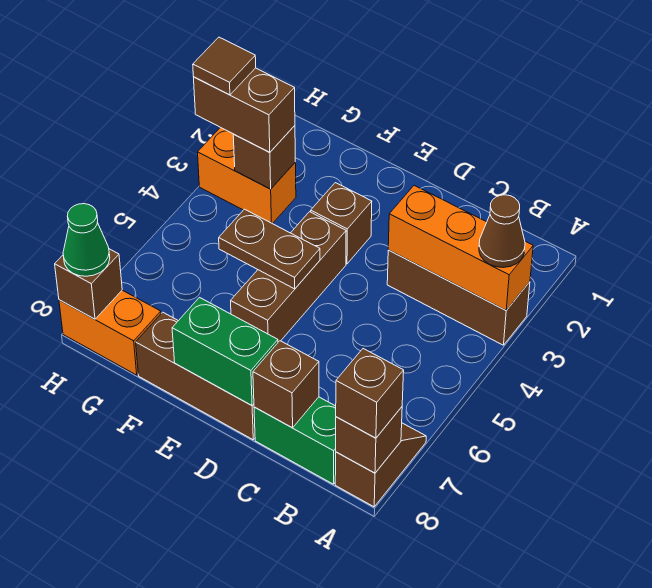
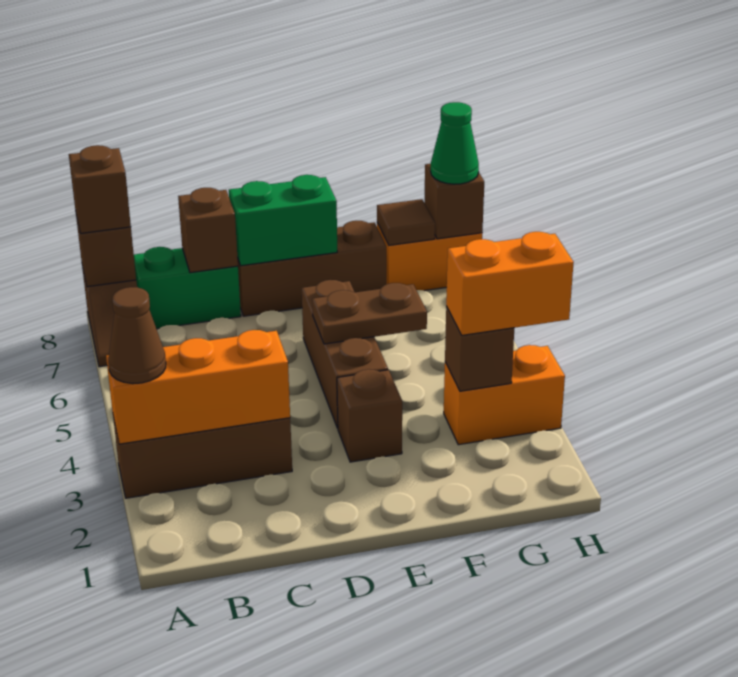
brown brick G3:H3 level 3 -> orange brick G3:H3 level 3
brown tile H3 level 4 -> brown tile G8 level 2

